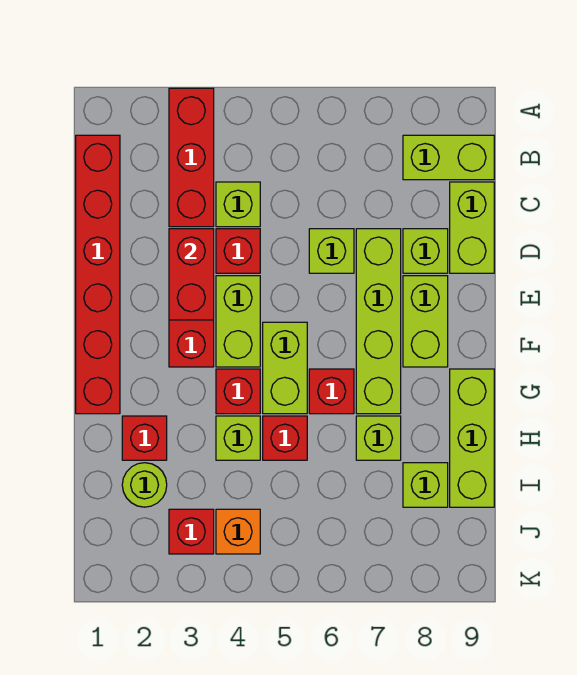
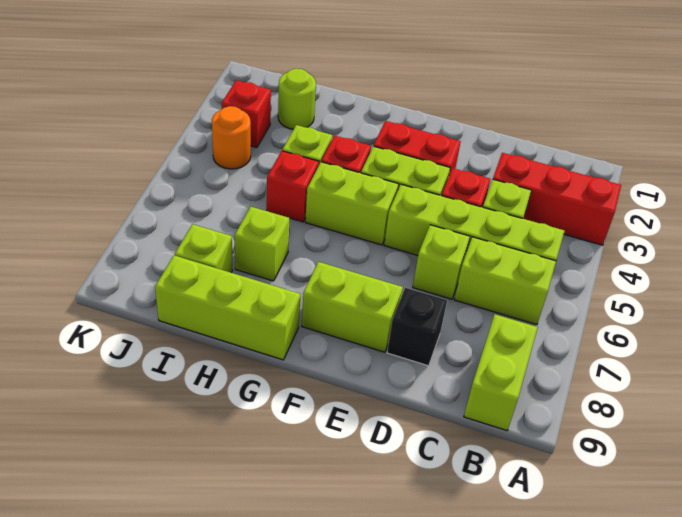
red brick B1:G1 level 1 -> none
lime brick C9:D9 level 1 -> lime brick B6:C6 level 1
red brick D3:E3 level 2 -> none
lime brick D7:G7 level 1 -> lime brick B5:E5 level 1
lime brick D8 level 1 -> black brick D8 level 1
red brick G6 level 1 -> none
red brick H2 level 1 -> none
orange brick J4 level 1 -> orange round brick J4 level 1

